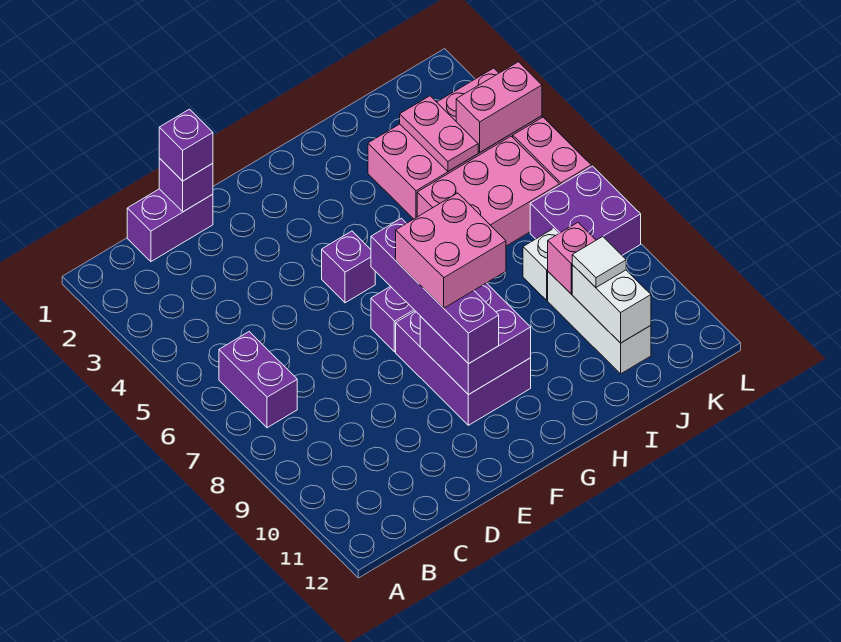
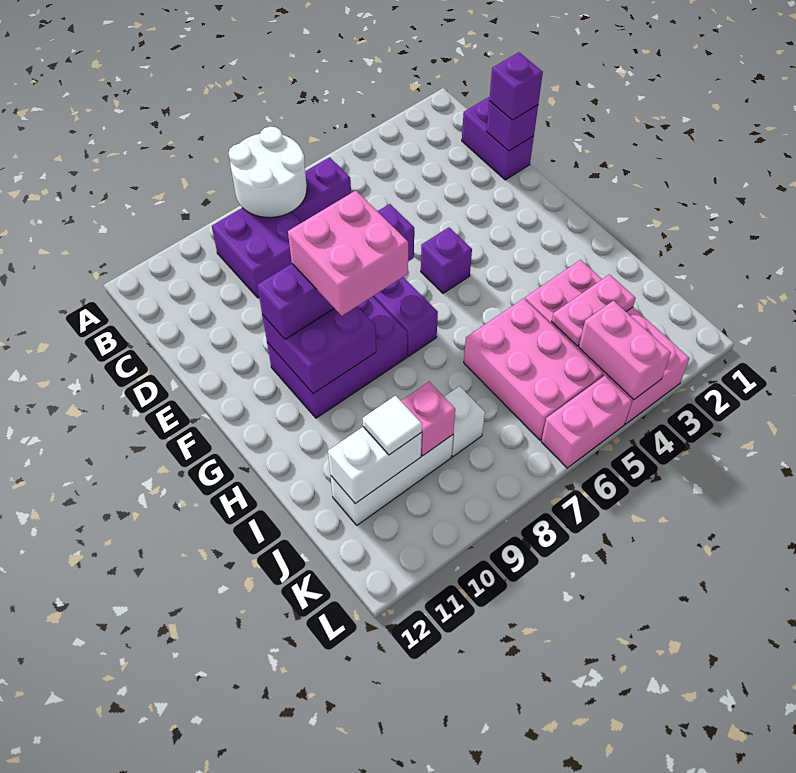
none -> white round brick A7:B8 level 2
purple brick K7:L8 level 1 -> purple brick B8:C9 level 1

